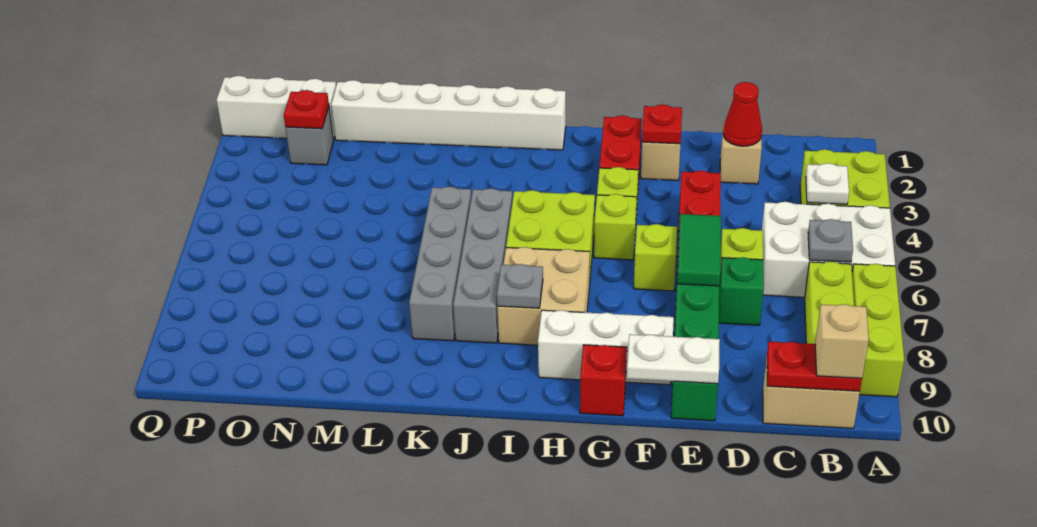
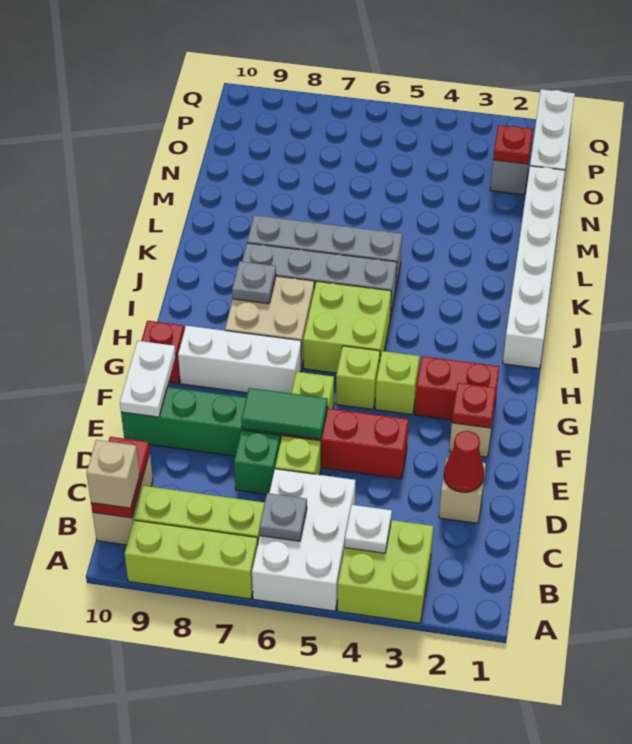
white brick F9:H9 level 1 -> white brick G7:G9 level 1

